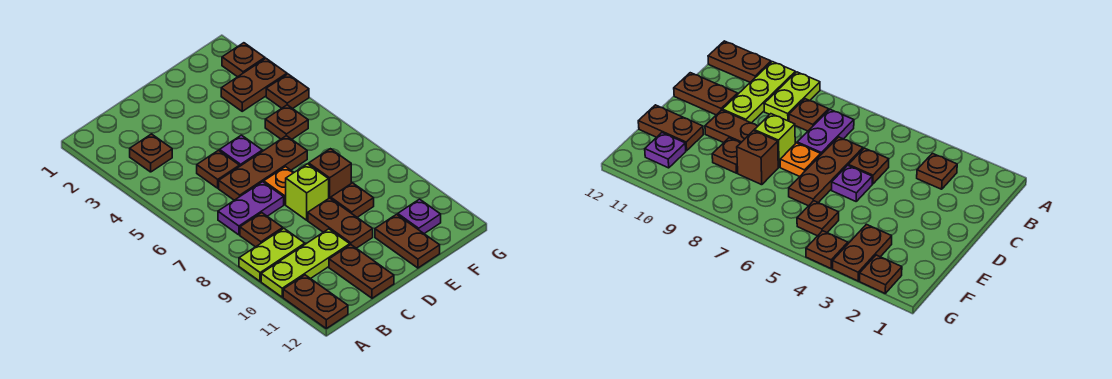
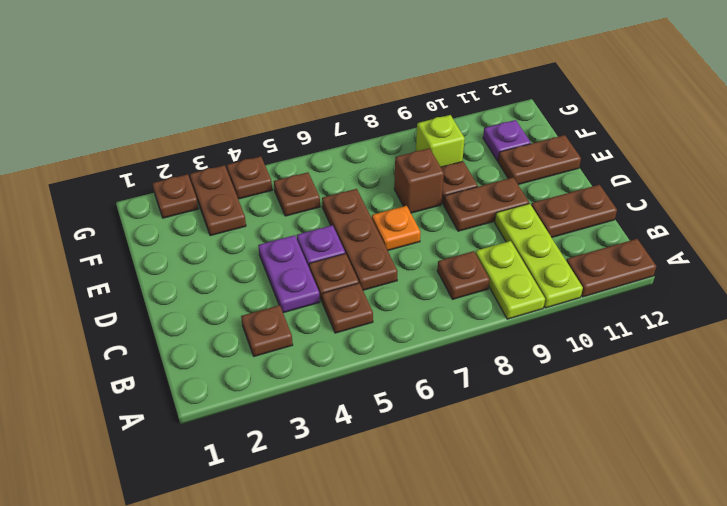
none -> brown plate B5 level 1
purple plate B7:C7 level 1 -> purple plate C4:D4 level 1
lime brick D8 level 1 -> lime brick F9 level 1

